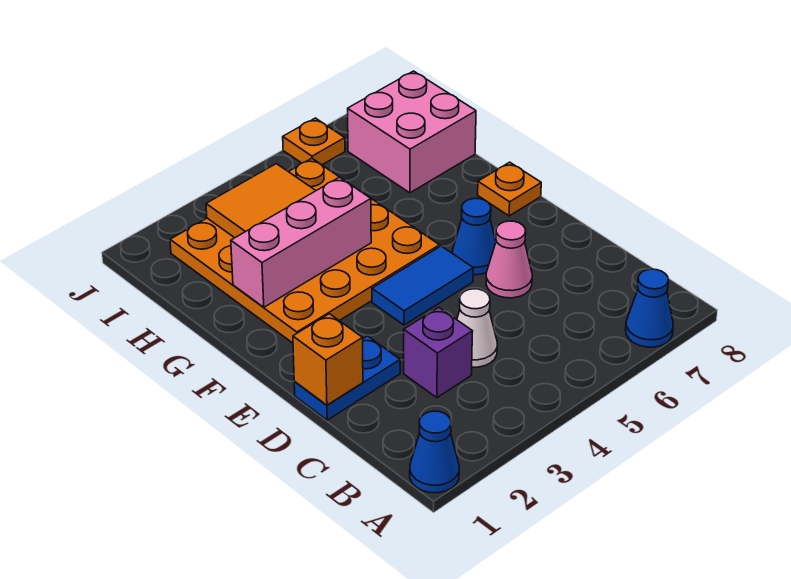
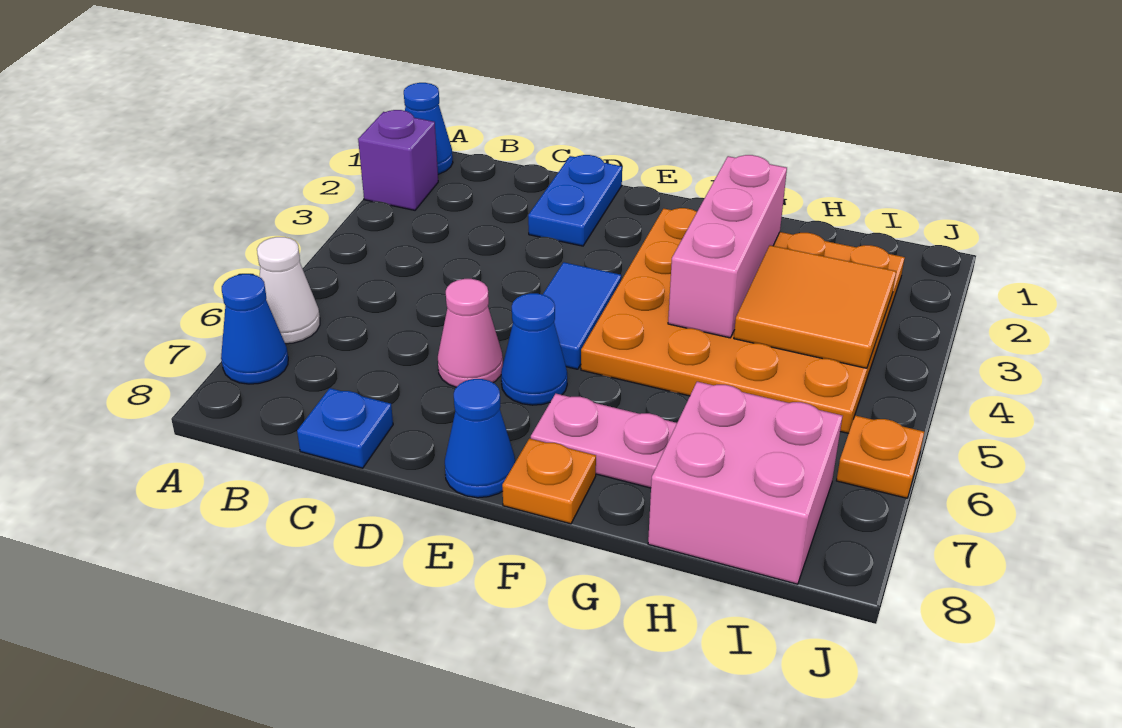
purple brick C3 level 1 -> purple brick A2 level 1
white cone C4 level 1 -> white cone A6 level 1
none -> blue plate C8 level 1
orange brick D1 level 2 -> none
none -> blue cone E8 level 1
none -> pink plate F7:G7 level 1

